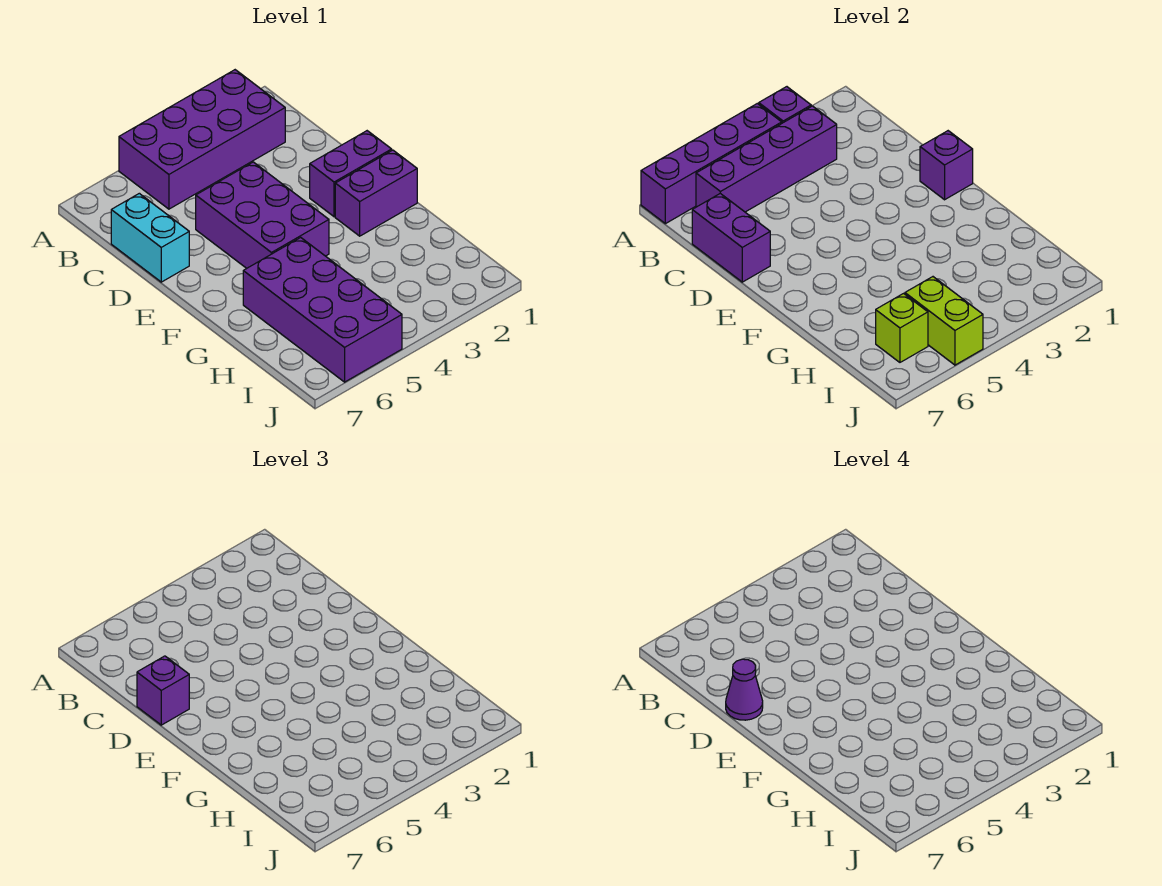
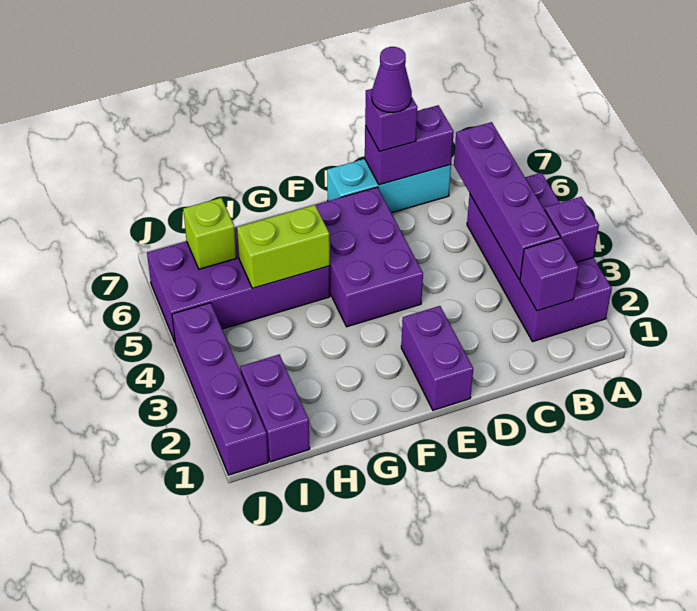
purple brick A4:A7 level 2 -> purple brick J1:J4 level 1
cyan brick C7:D7 level 1 -> cyan brick C7:E7 level 1
purple brick D4:F5 level 1 -> purple brick E4:F6 level 1
purple brick E1 level 2 -> purple brick B2 level 2
purple brick F1:F2 level 1 -> purple brick I1:I2 level 1
lime brick I5:J5 level 2 -> lime brick G5:H5 level 2

